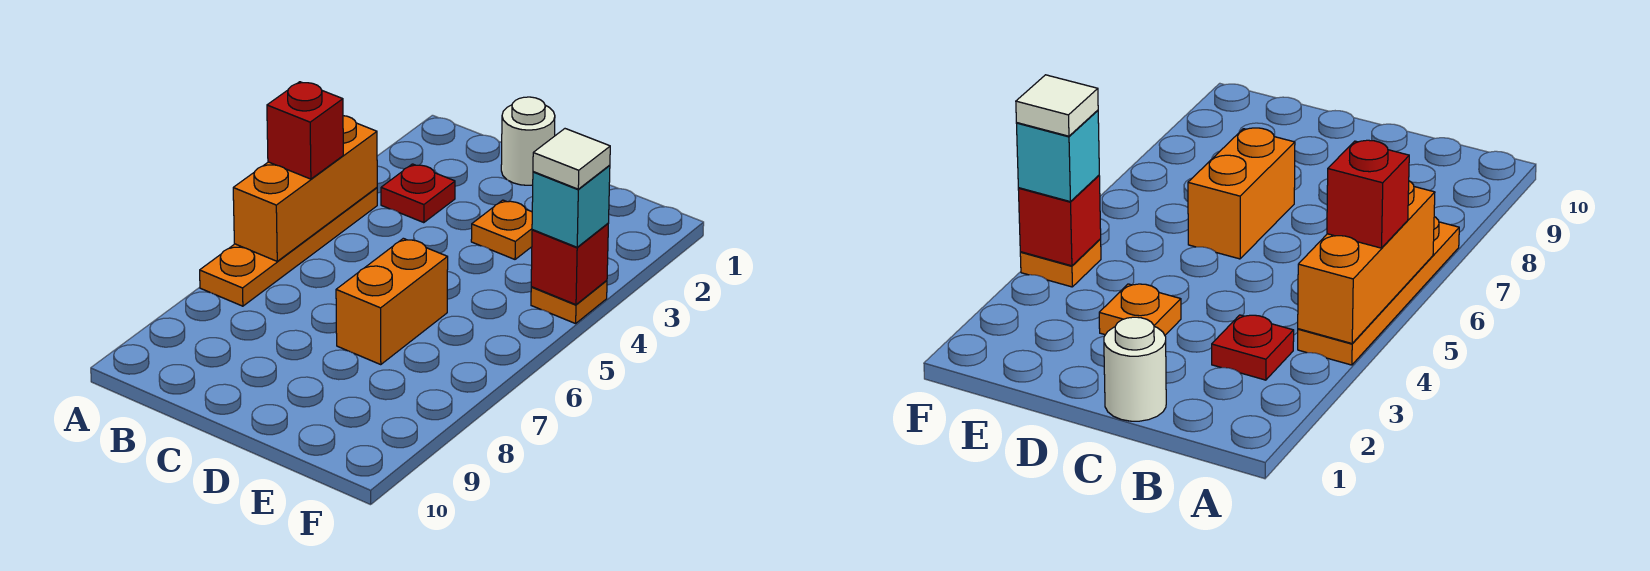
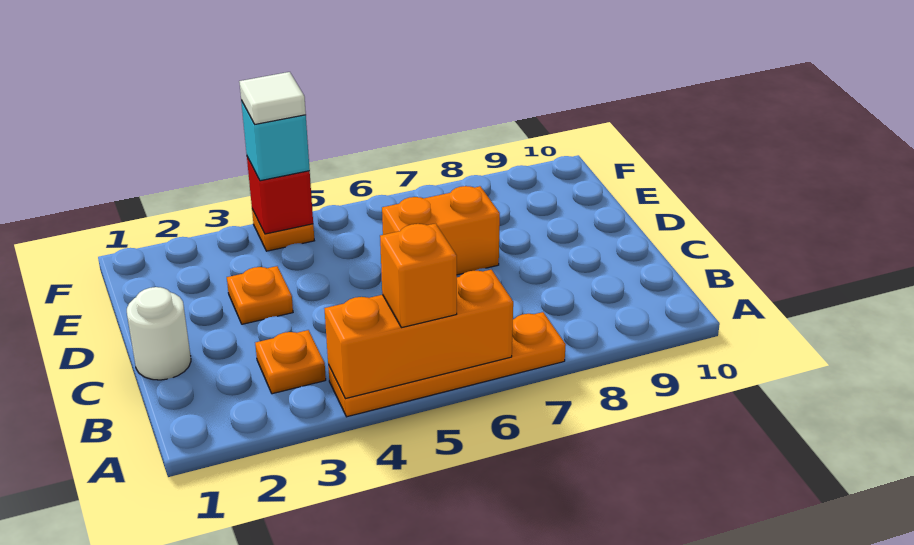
red brick A5 level 3 -> orange brick A5 level 3
red plate B3 level 1 -> orange plate B3 level 1

